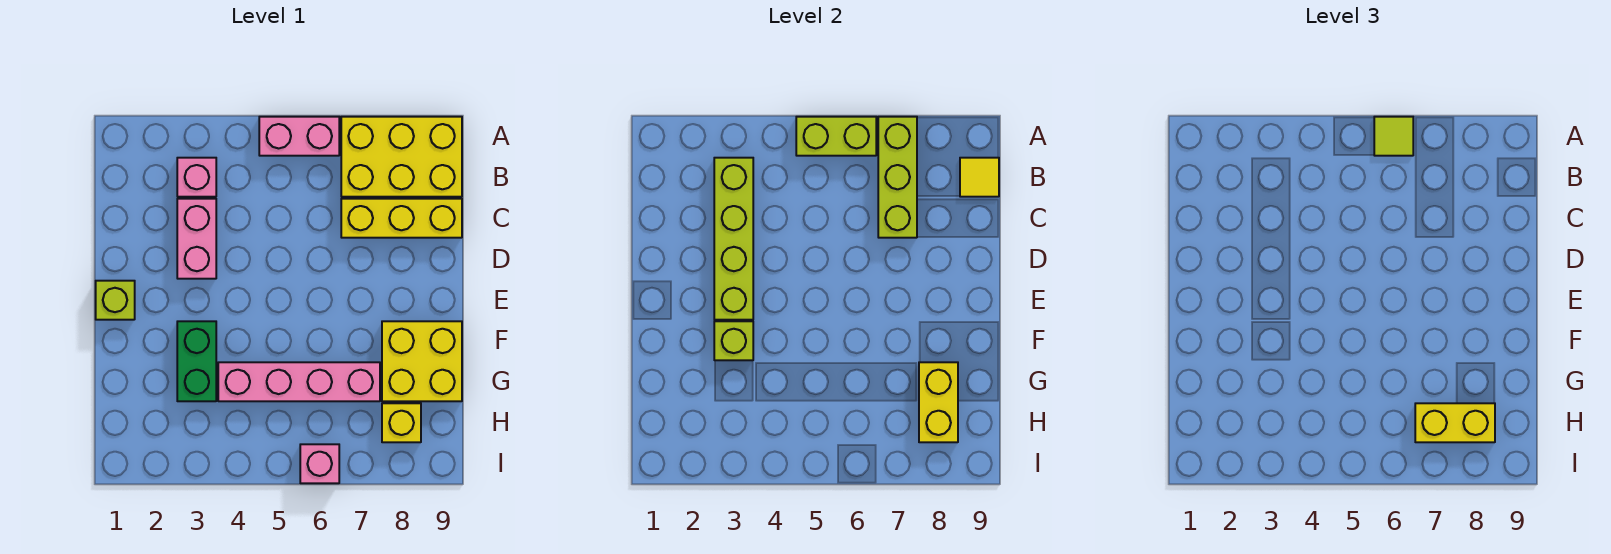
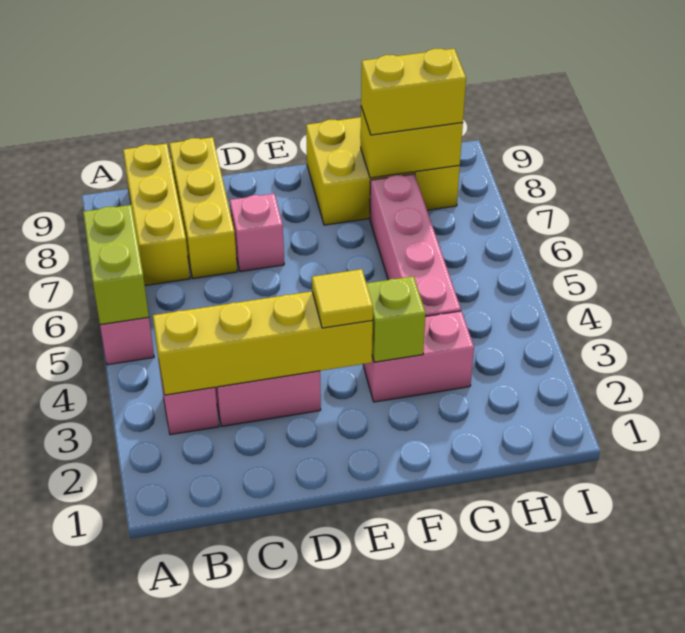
lime tile A6 level 3 -> none
yellow brick A7:B9 level 1 -> yellow brick B7:B9 level 1
lime brick A7:C7 level 2 -> none
lime brick B3:E3 level 2 -> yellow brick B3:E3 level 2
yellow tile B9 level 2 -> yellow tile E3 level 3
lime brick E1 level 1 -> none
green brick F3:G3 level 1 -> pink brick F3:G3 level 1
yellow brick H7:H8 level 3 -> yellow brick G8:H8 level 3
pink brick I6 level 1 -> pink brick D7 level 1

